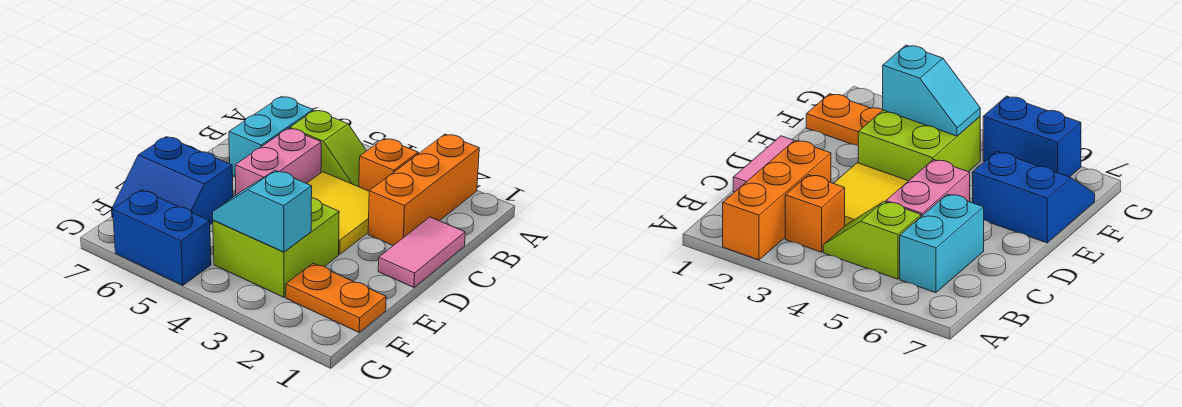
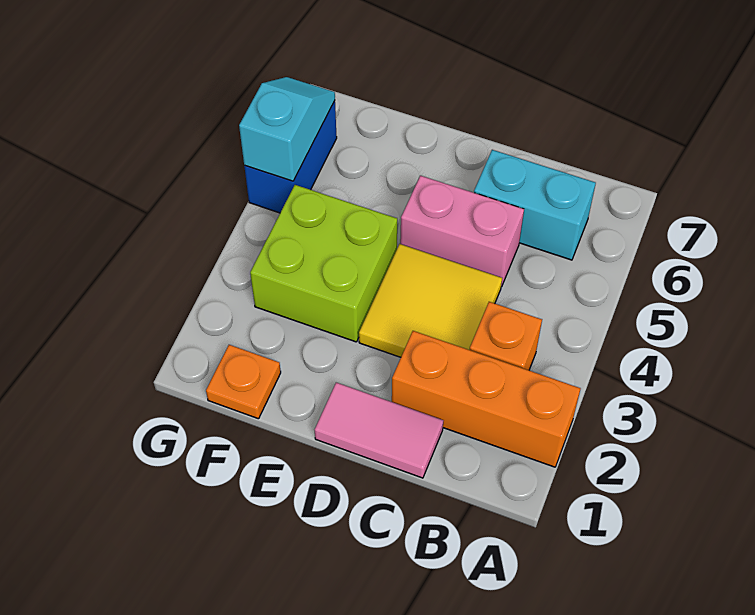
lime slope B4:B5 level 1 top 5 -> none
blue slope E6:F7 level 1 top E -> none
orange plate F1:F2 level 1 -> orange plate F1 level 1
cyan slope F3:F4 level 2 top 3 -> cyan slope G5:G6 level 2 top 5

